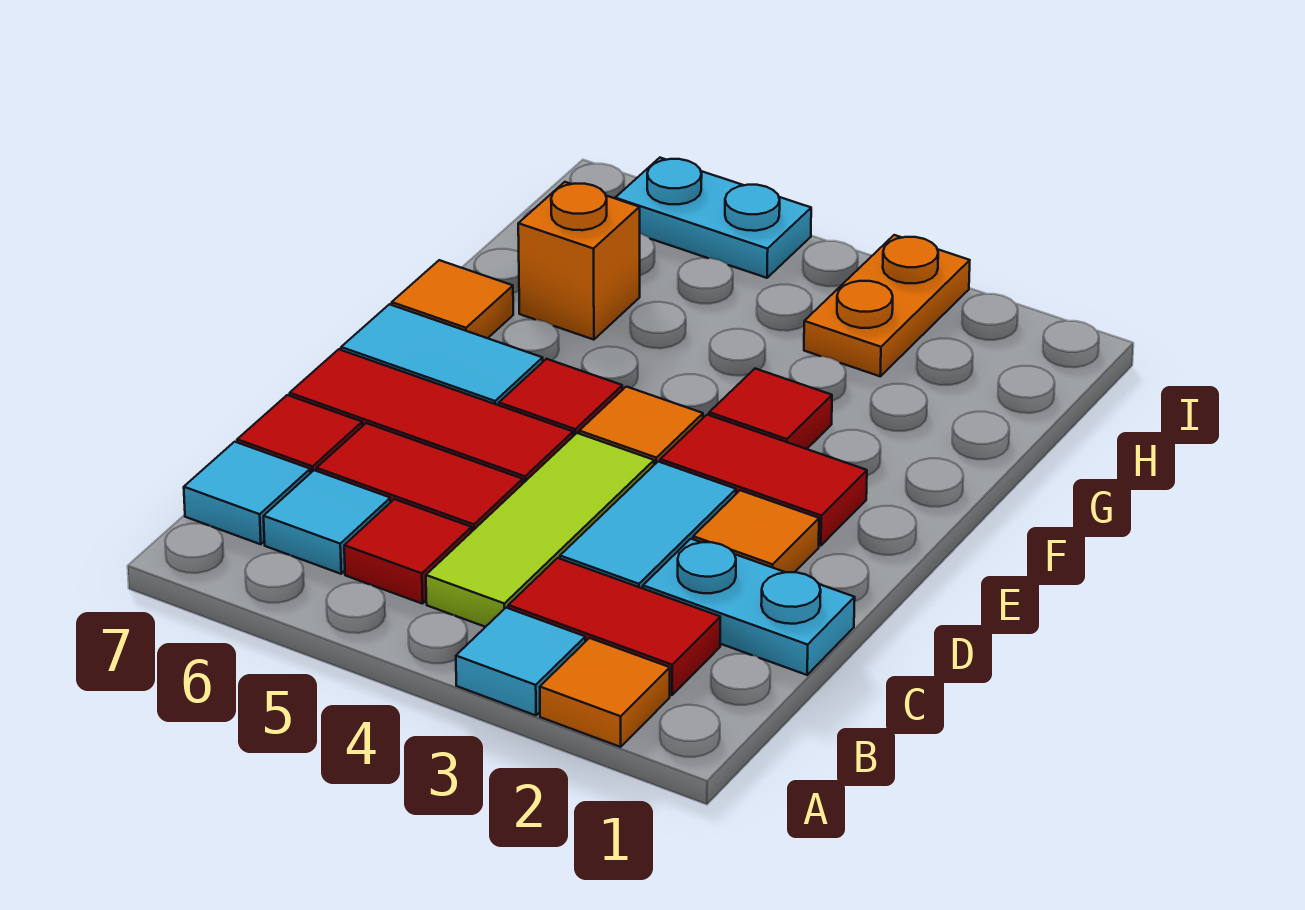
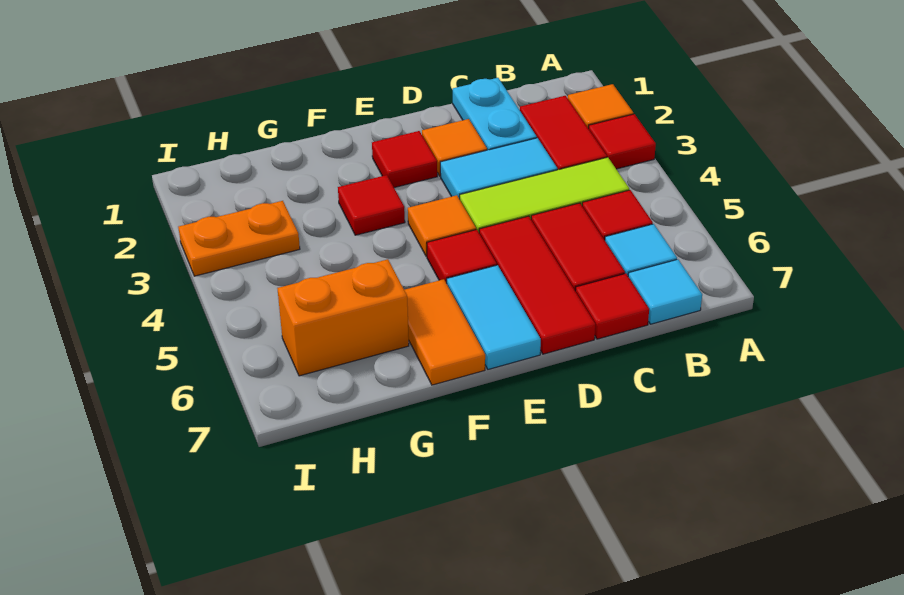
cyan tile A3 level 1 -> red tile A3 level 1
red tile E2:E3 level 1 -> red tile E2 level 1
orange tile F7 level 1 -> orange tile F6:F7 level 1
orange brick G6 level 1 -> orange brick G6:H6 level 1
cyan plate I5:I6 level 1 -> none

